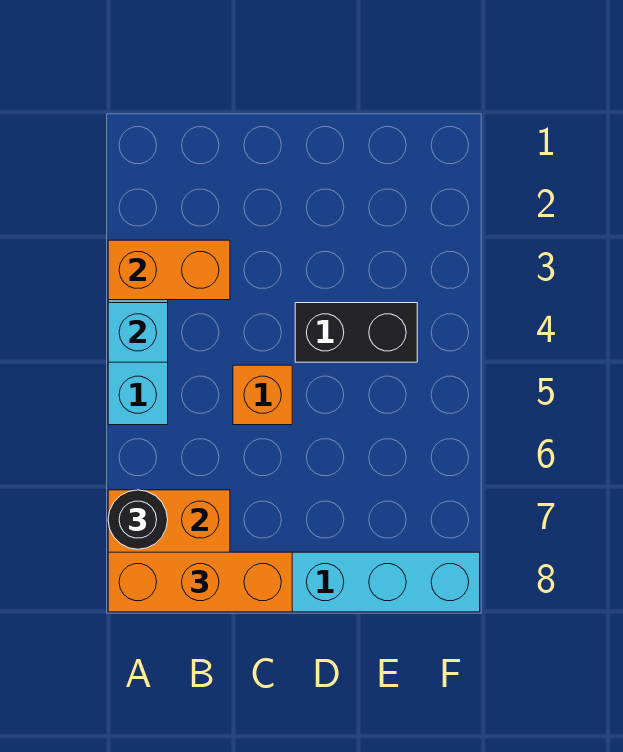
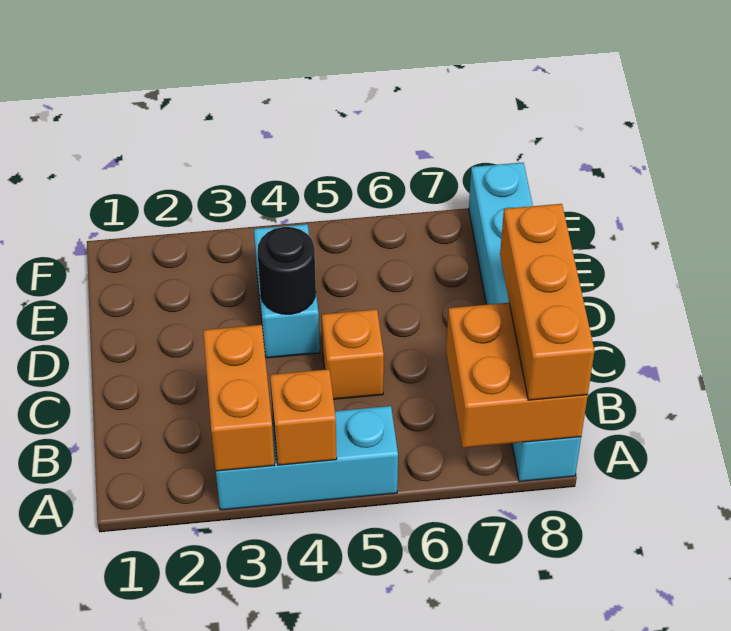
cyan brick A4 level 2 -> orange brick A4 level 2
black round brick A7 level 3 -> black round brick D4 level 2
black brick D4:E4 level 1 -> cyan brick D4:E4 level 1

